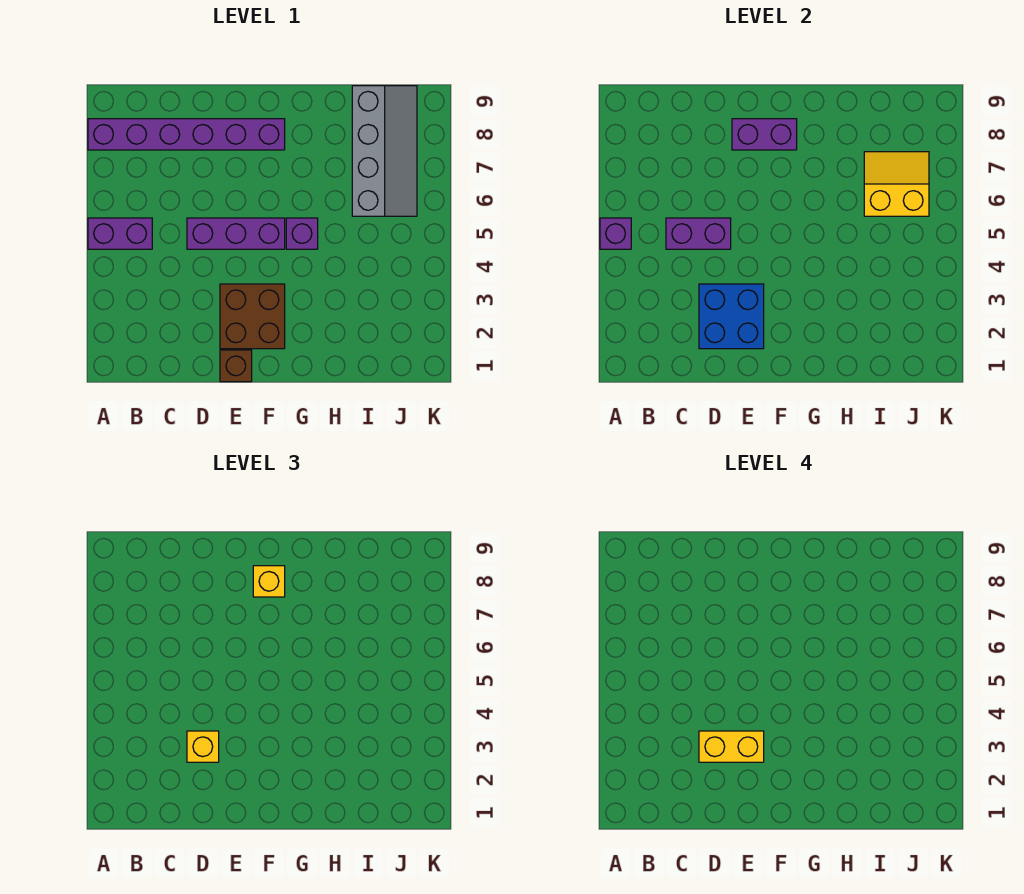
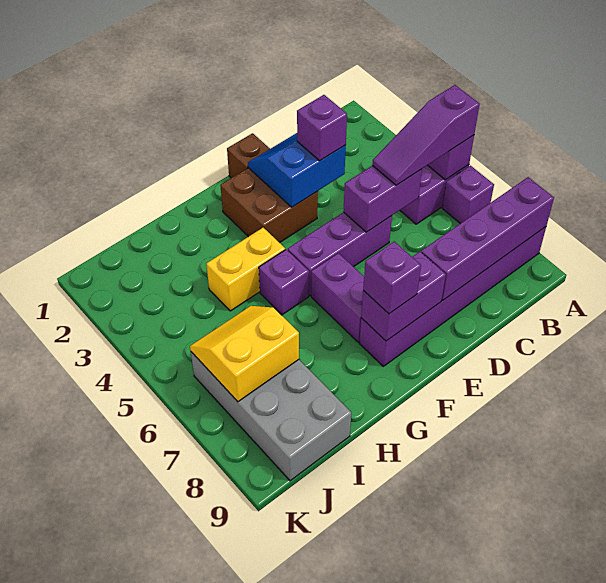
none -> purple slope A5:C5 level 3 top A
none -> purple brick A6 level 1
none -> purple brick A8:D8 level 2
blue brick D2:E3 level 2 -> blue slope D2:E3 level 2 top 3
yellow brick D3 level 3 -> purple brick D3 level 3
yellow brick D3:E3 level 4 -> yellow brick G4:H4 level 1
none -> purple brick F6:F7 level 1
yellow brick F8 level 3 -> purple brick F8 level 3
grey slope I6:J9 level 1 top I -> grey brick I6:J9 level 1
yellow slope I6:J7 level 2 top 6 -> yellow slope I6:J7 level 2 top 7

